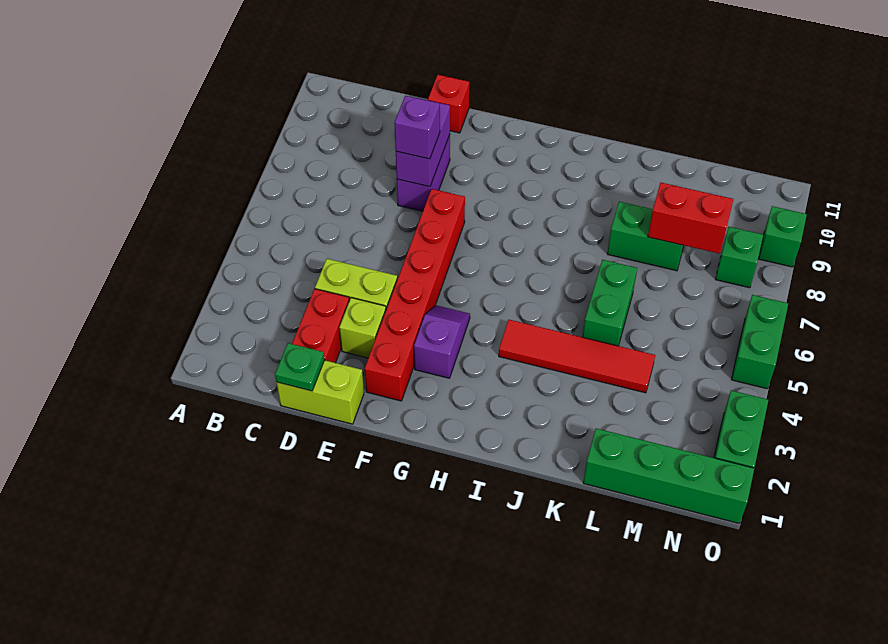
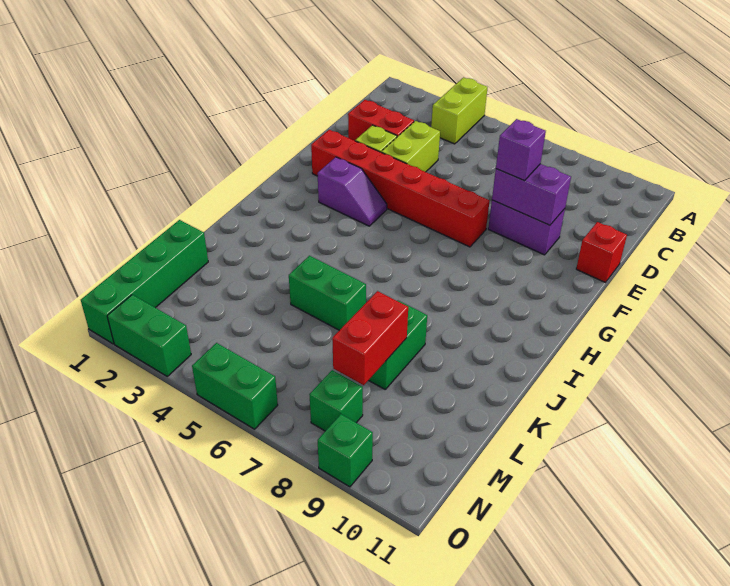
lime brick D1:E1 level 1 -> lime brick A4:B4 level 1
green plate D1 level 2 -> none
red tile I4:L4 level 1 -> none

